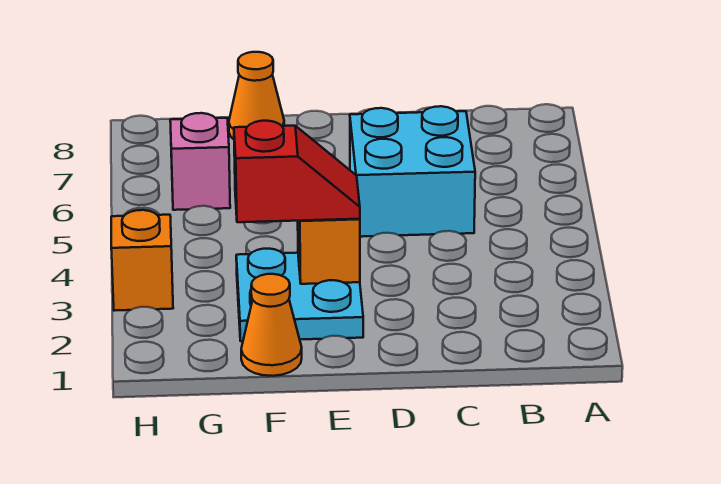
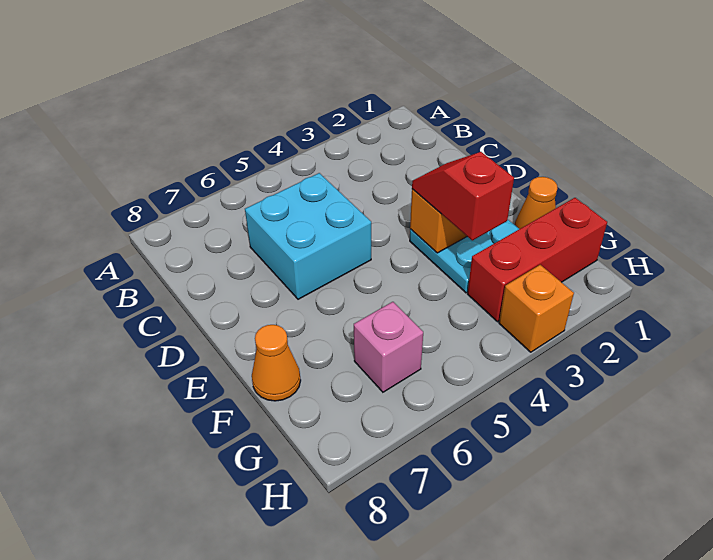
none -> red brick G1:G3 level 1

